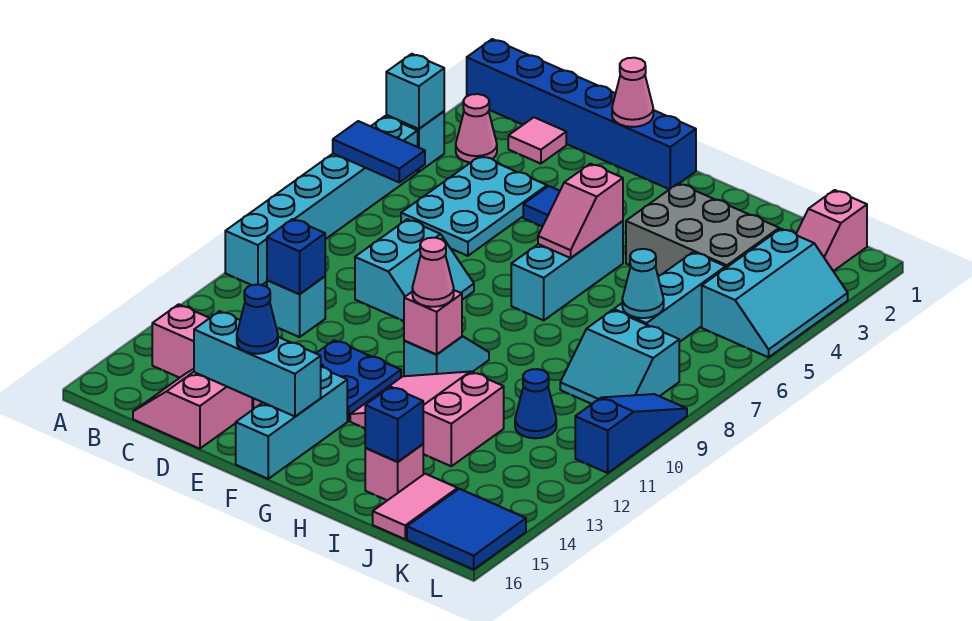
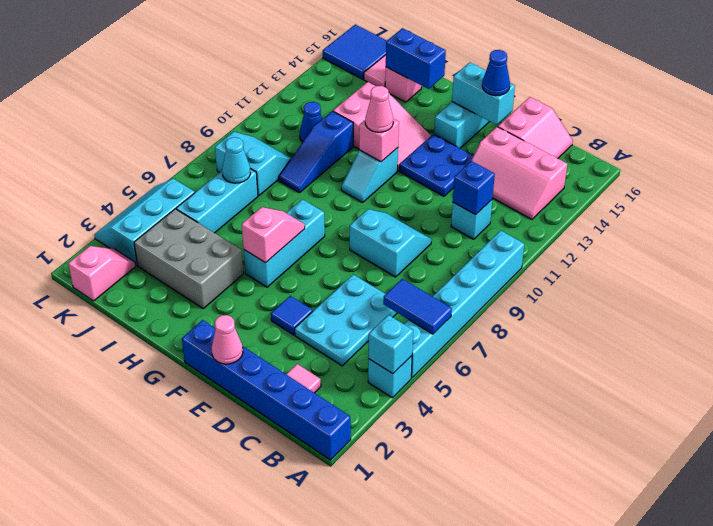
pink cone B3 level 1 -> none
cyan slope D8:E9 level 1 top D -> cyan slope D8:E9 level 1 top 8
cyan brick D15:F15 level 2 -> cyan brick E15:F15 level 2
blue brick I15 level 2 -> blue brick H15:I15 level 2
blue slope L9:L11 level 1 top 11 -> blue slope I9:I11 level 1 top 11

